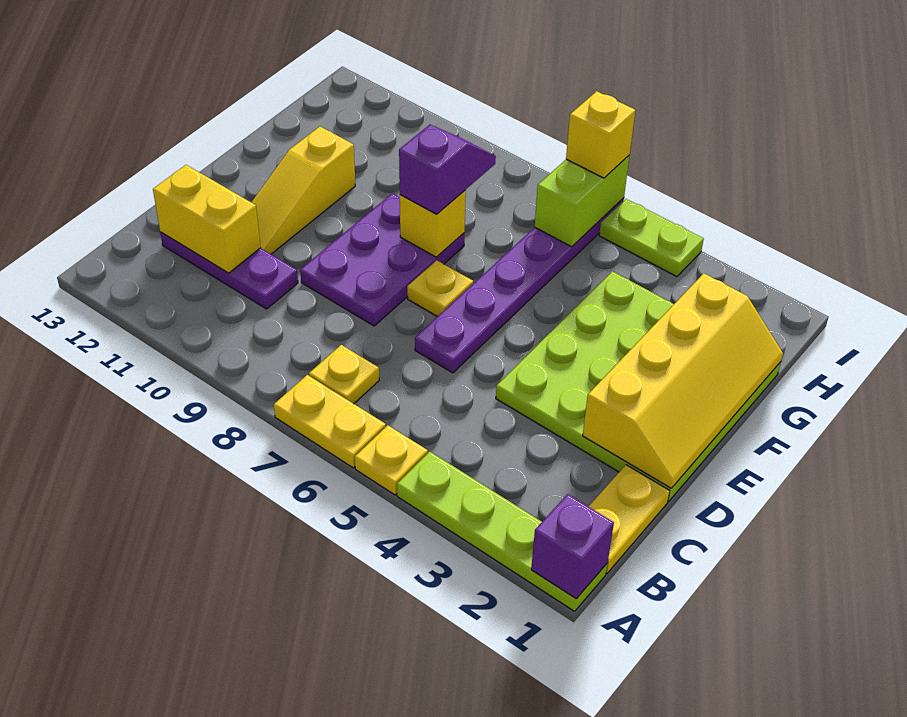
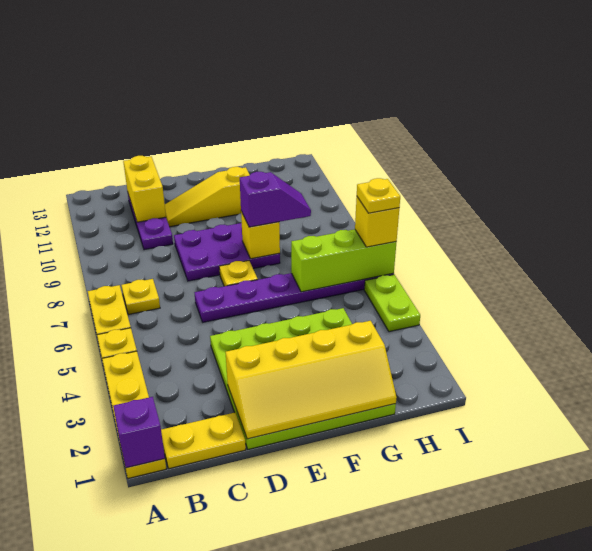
lime plate A1:A4 level 1 -> yellow plate A1:A4 level 1
lime brick H6:I6 level 2 -> lime brick G6:I6 level 2
none -> yellow plate I6 level 4

